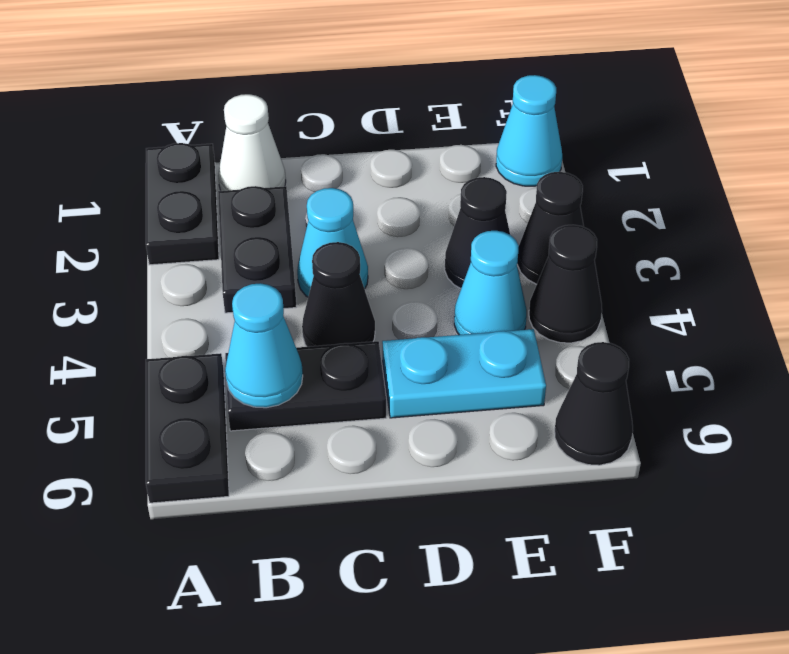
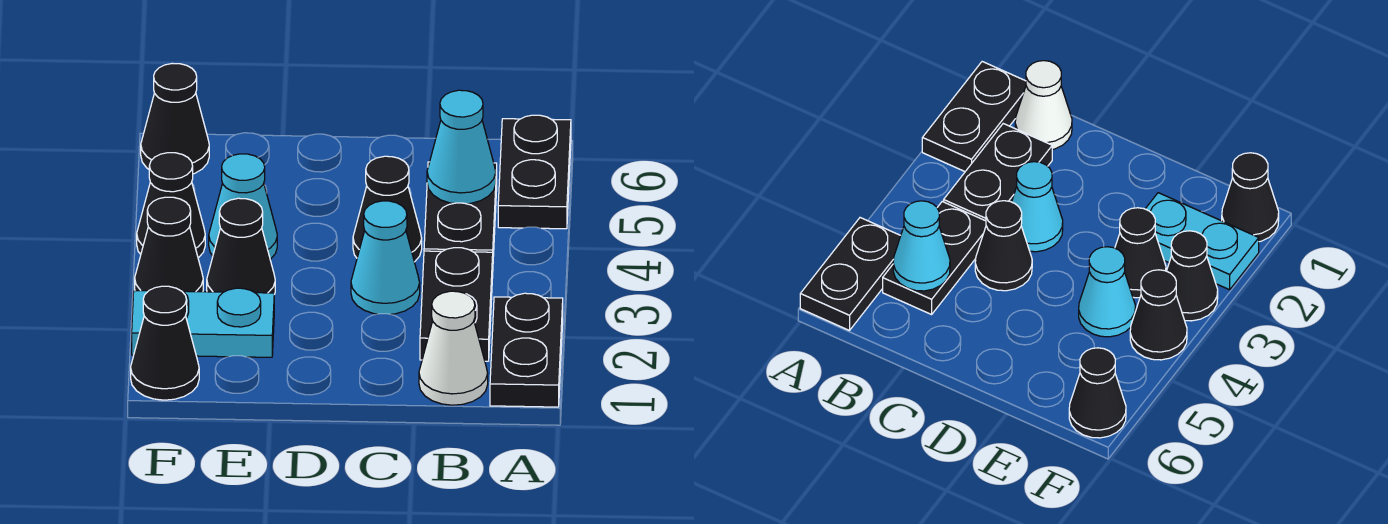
black plate B5:C5 level 1 -> black plate B4:B5 level 1
cyan plate D5:E5 level 1 -> cyan plate E2:F2 level 1
cyan cone F1 level 1 -> black cone F1 level 1

